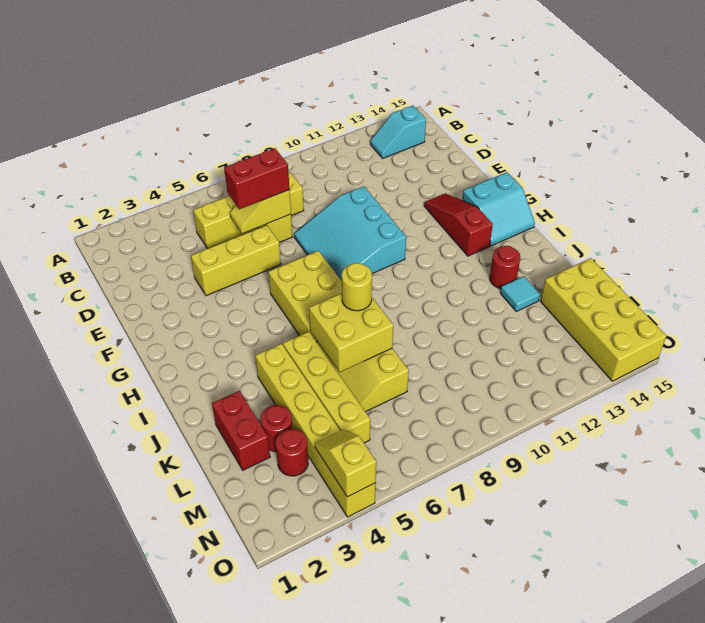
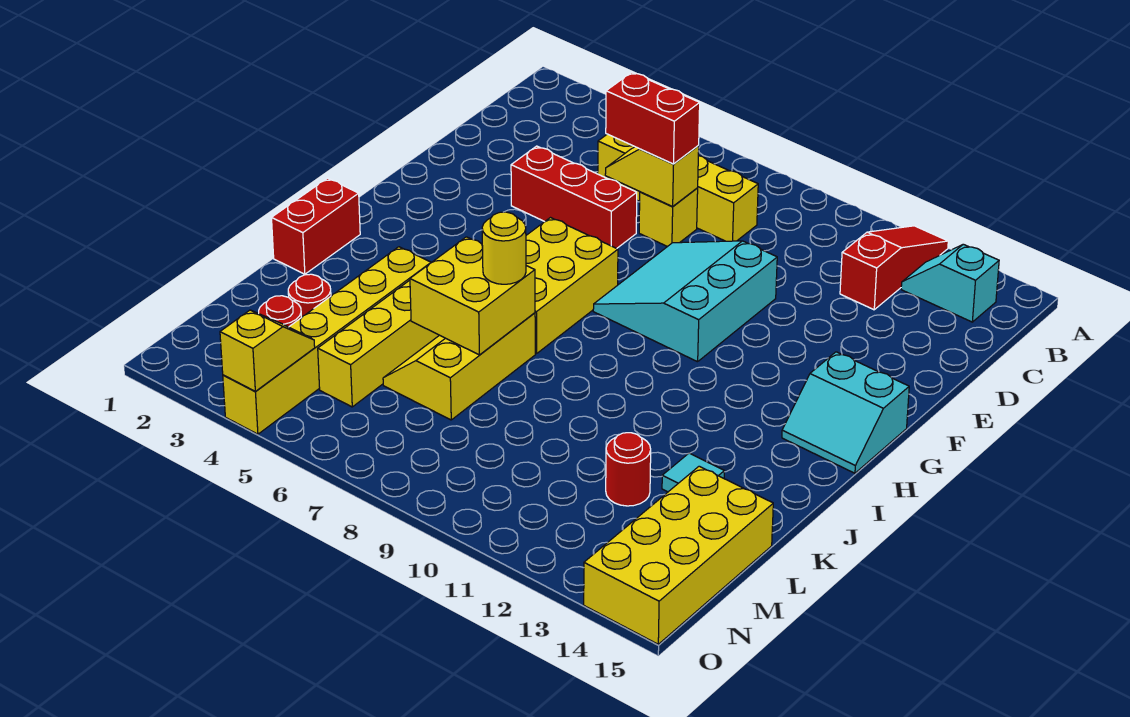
yellow brick E4:E6 level 1 -> red brick E4:E6 level 1
red slope F13:H13 level 1 top H -> red slope A12:C12 level 1 top C
red round brick J13 level 1 -> red round brick L12 level 1
red brick K2:L2 level 1 -> red brick I1:J1 level 1

